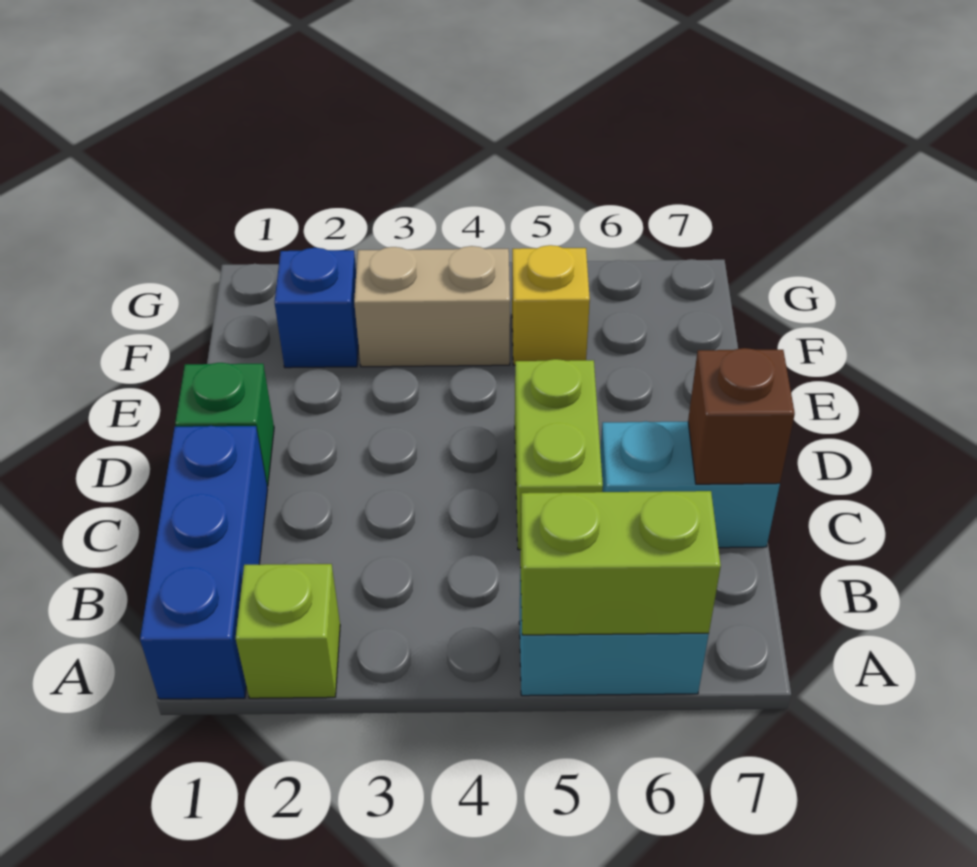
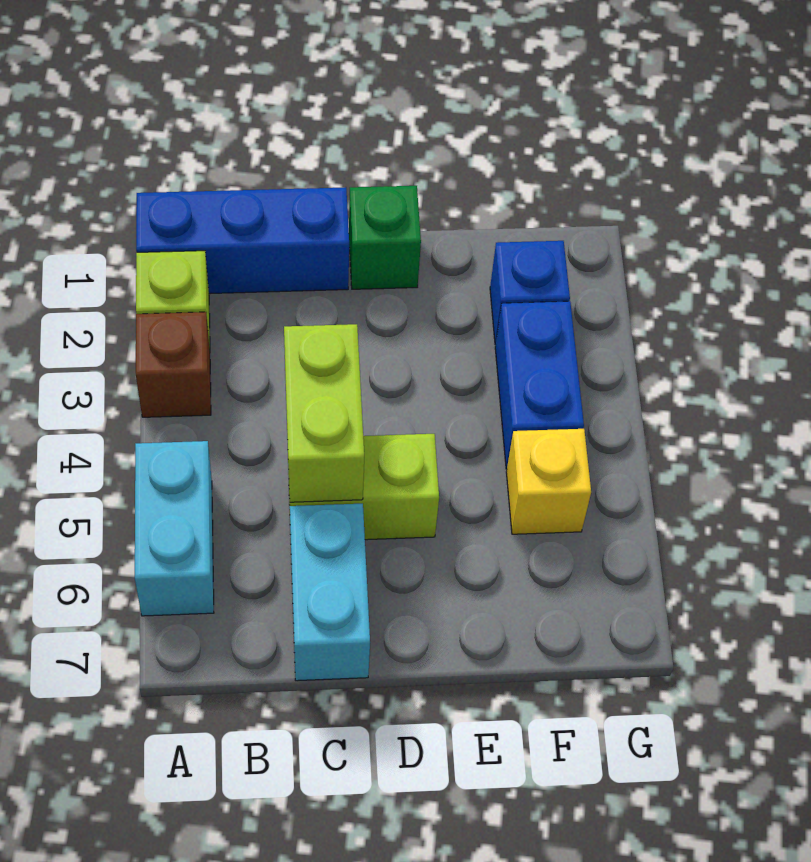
lime brick A5:A6 level 2 -> lime brick C4:C5 level 2
brown brick C7 level 2 -> brown brick A3 level 1
tan brick F3:F4 level 1 -> blue brick F3:F4 level 1

